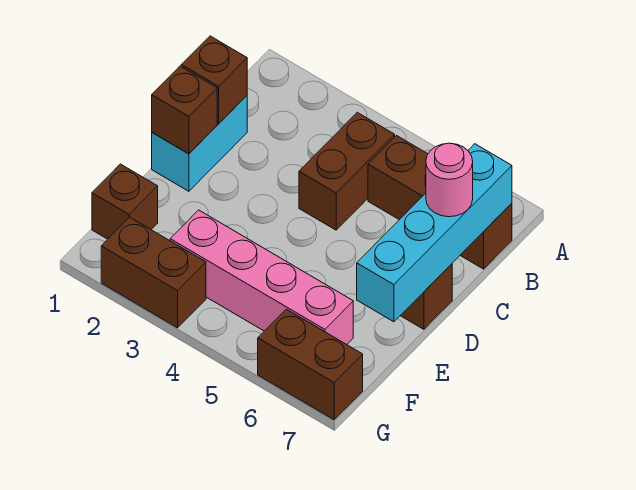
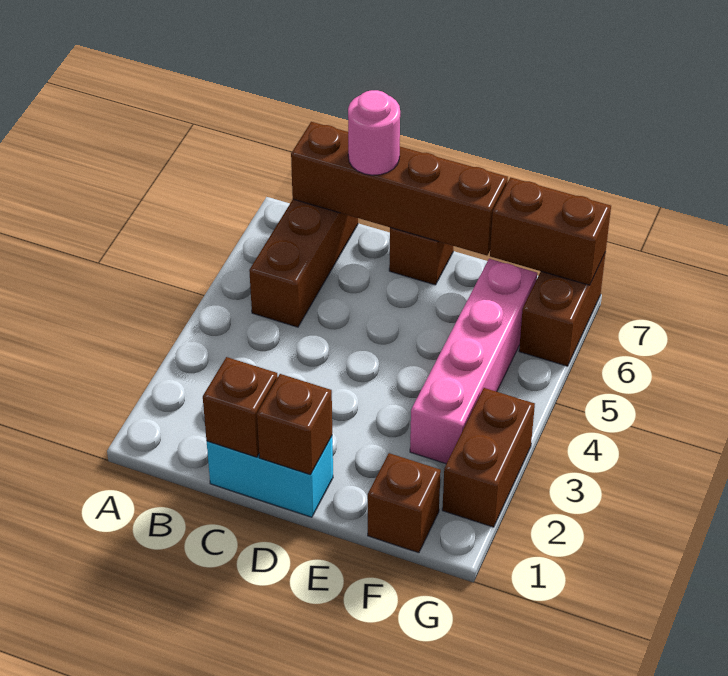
brown brick B4:C4 level 1 -> brown brick F7:G7 level 2
cyan brick B7:E7 level 2 -> brown brick B7:E7 level 2

